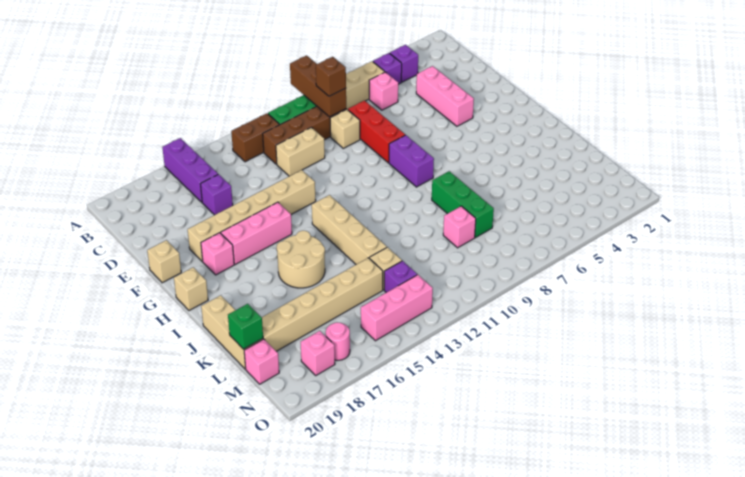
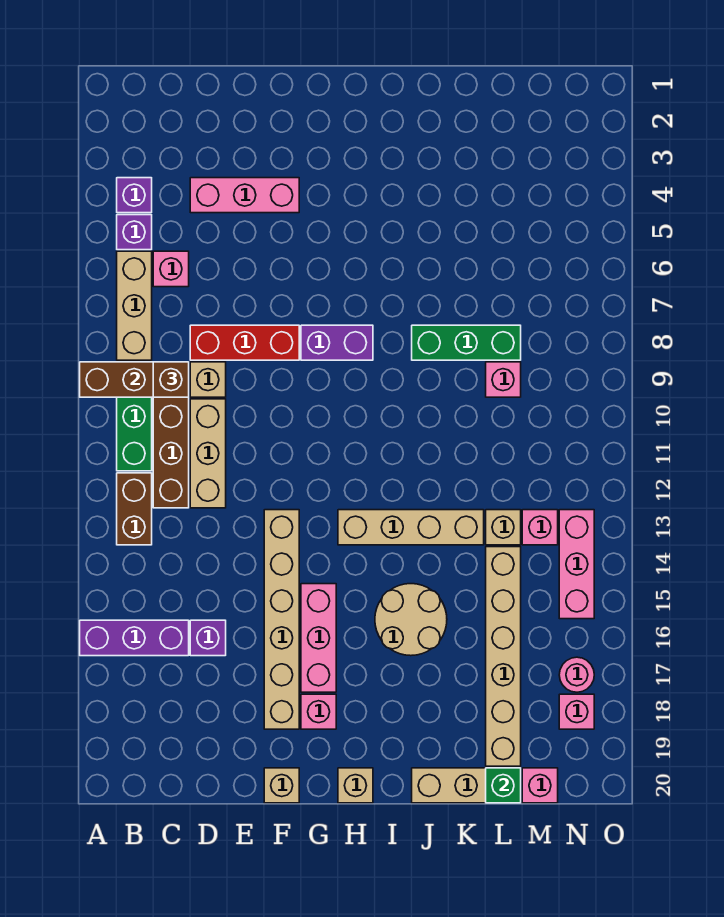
tan brick D11:D12 level 1 -> tan brick D10:D12 level 1
purple brick M13 level 1 -> pink brick M13 level 1

